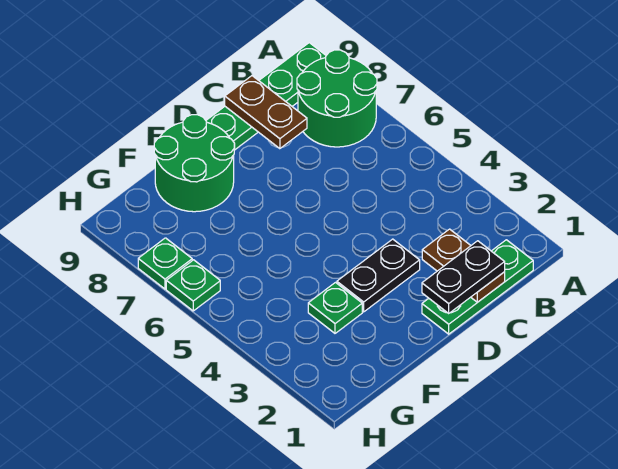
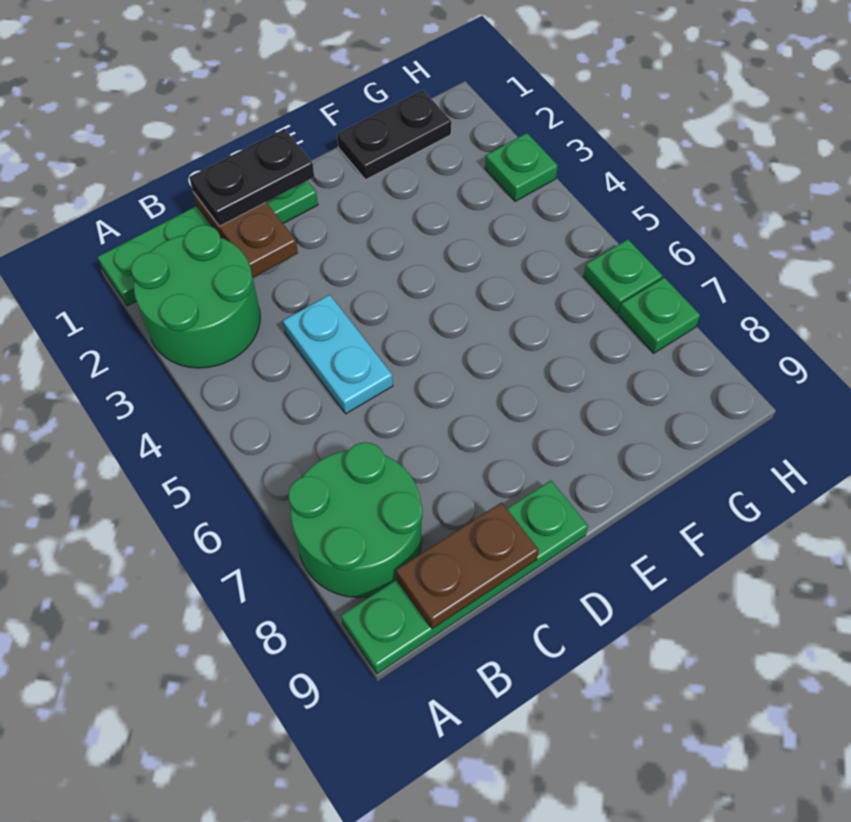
green plate B1:D1 level 1 -> green plate A1:D1 level 1
none -> cyan plate C4:C5 level 1
brown plate C8:C9 level 2 -> brown plate B9:C9 level 2
black plate D3:E3 level 1 -> black plate F1:G1 level 1
green round brick E8:F9 level 1 -> green round brick A2:B3 level 1
green plate F3 level 1 -> green plate H3 level 1

